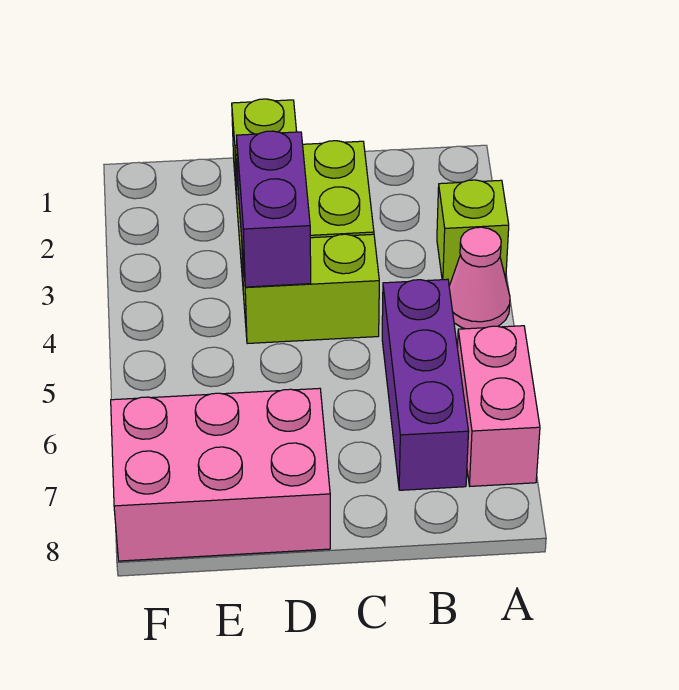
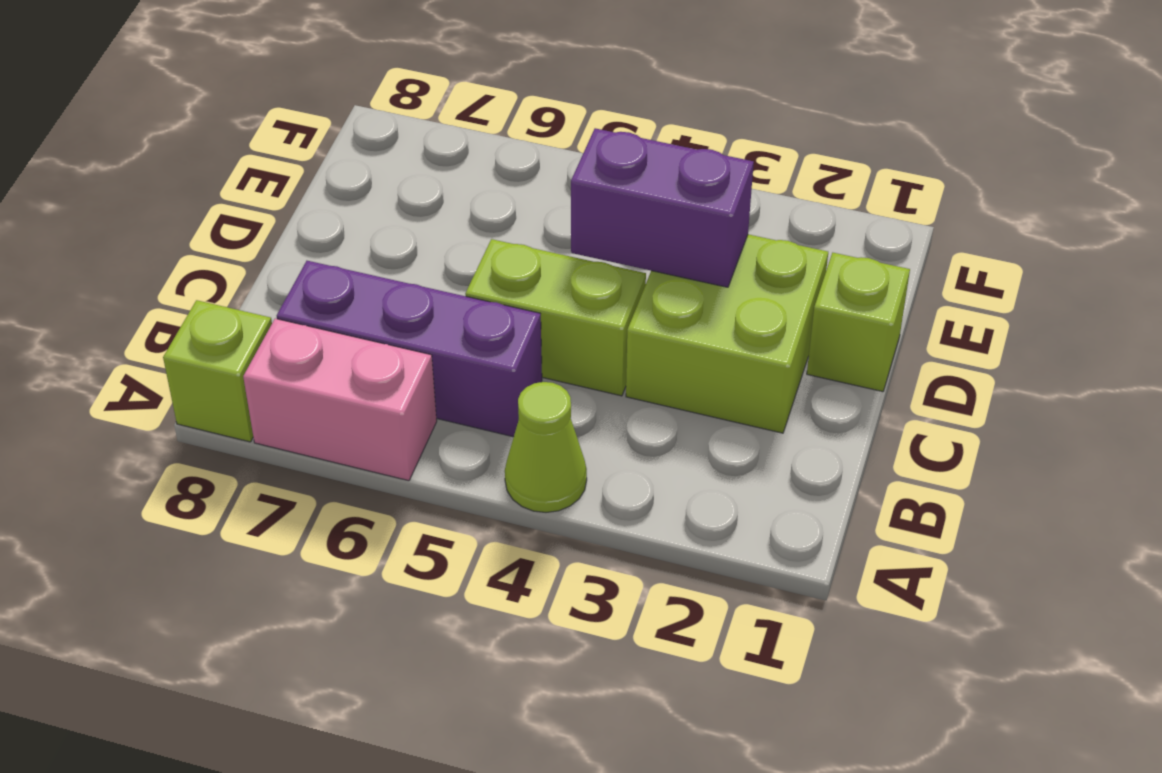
lime brick A3 level 1 -> lime brick A8 level 1
pink cone A4 level 1 -> lime cone A4 level 1
lime brick C4:D4 level 1 -> lime brick C4:C5 level 1
pink brick D7:F8 level 1 -> none

